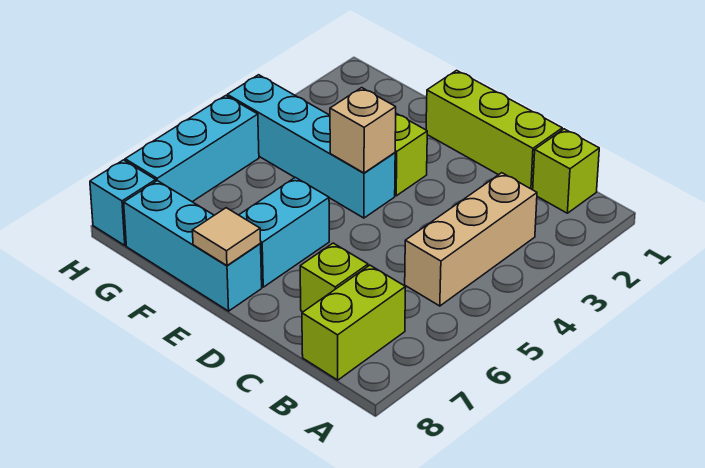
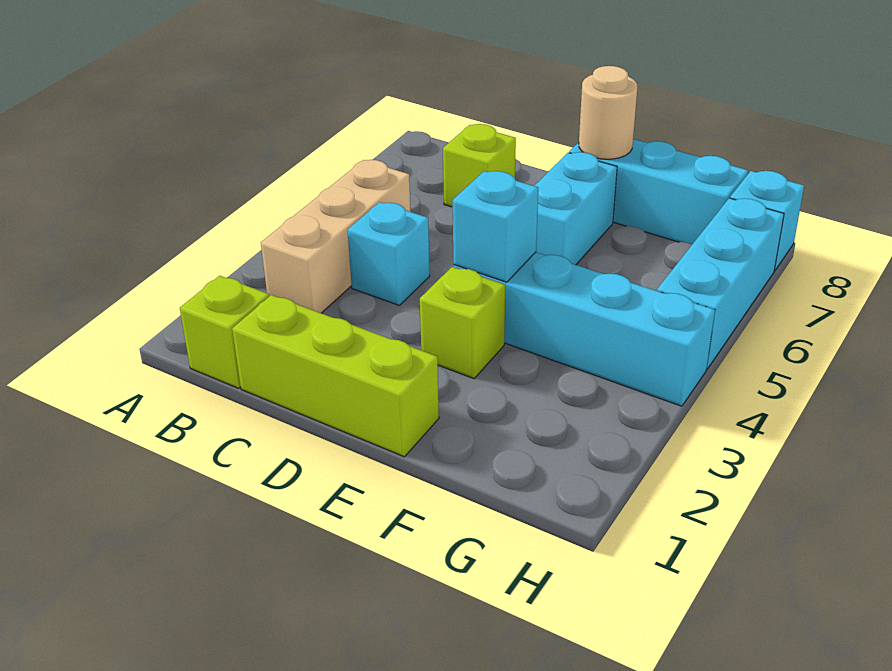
lime brick B7:B8 level 1 -> none
none -> cyan brick C4 level 1
tan brick E4 level 2 -> cyan brick E4 level 2
tan tile E8 level 2 -> tan round brick E8 level 2

